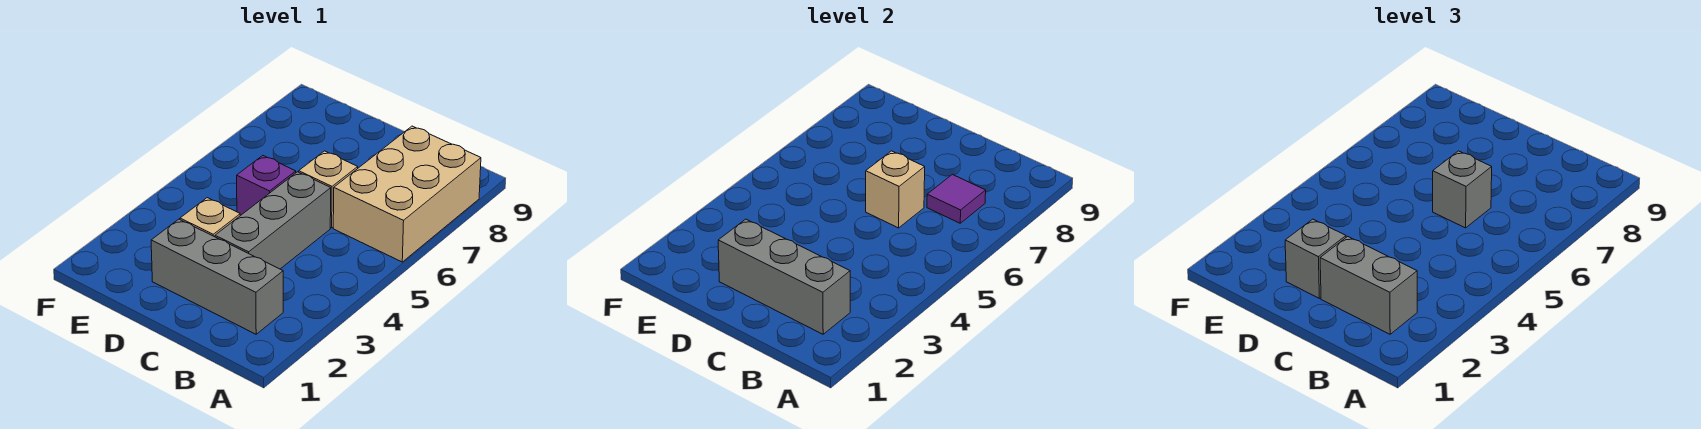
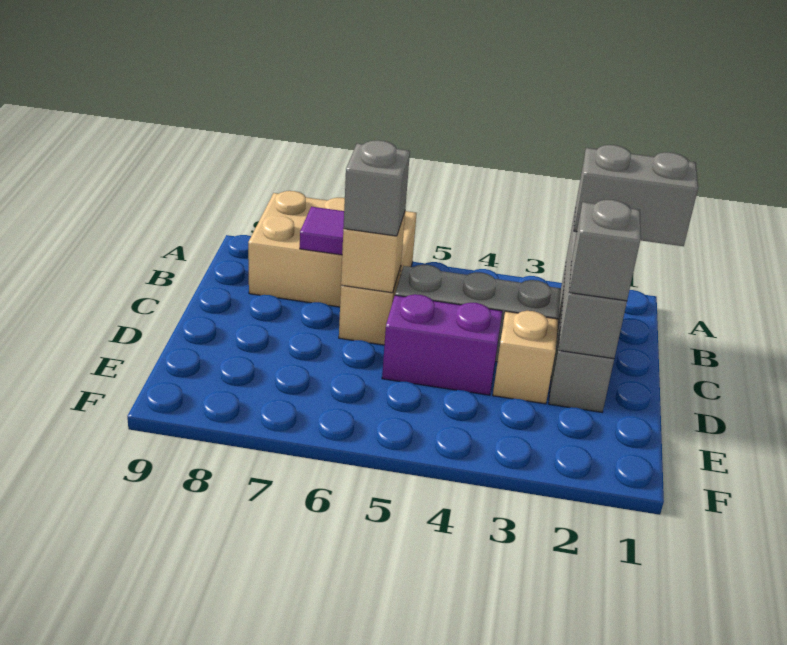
grey brick B2:C2 level 3 -> grey brick B1:B2 level 3
purple brick D5 level 1 -> purple brick D4:D5 level 1

